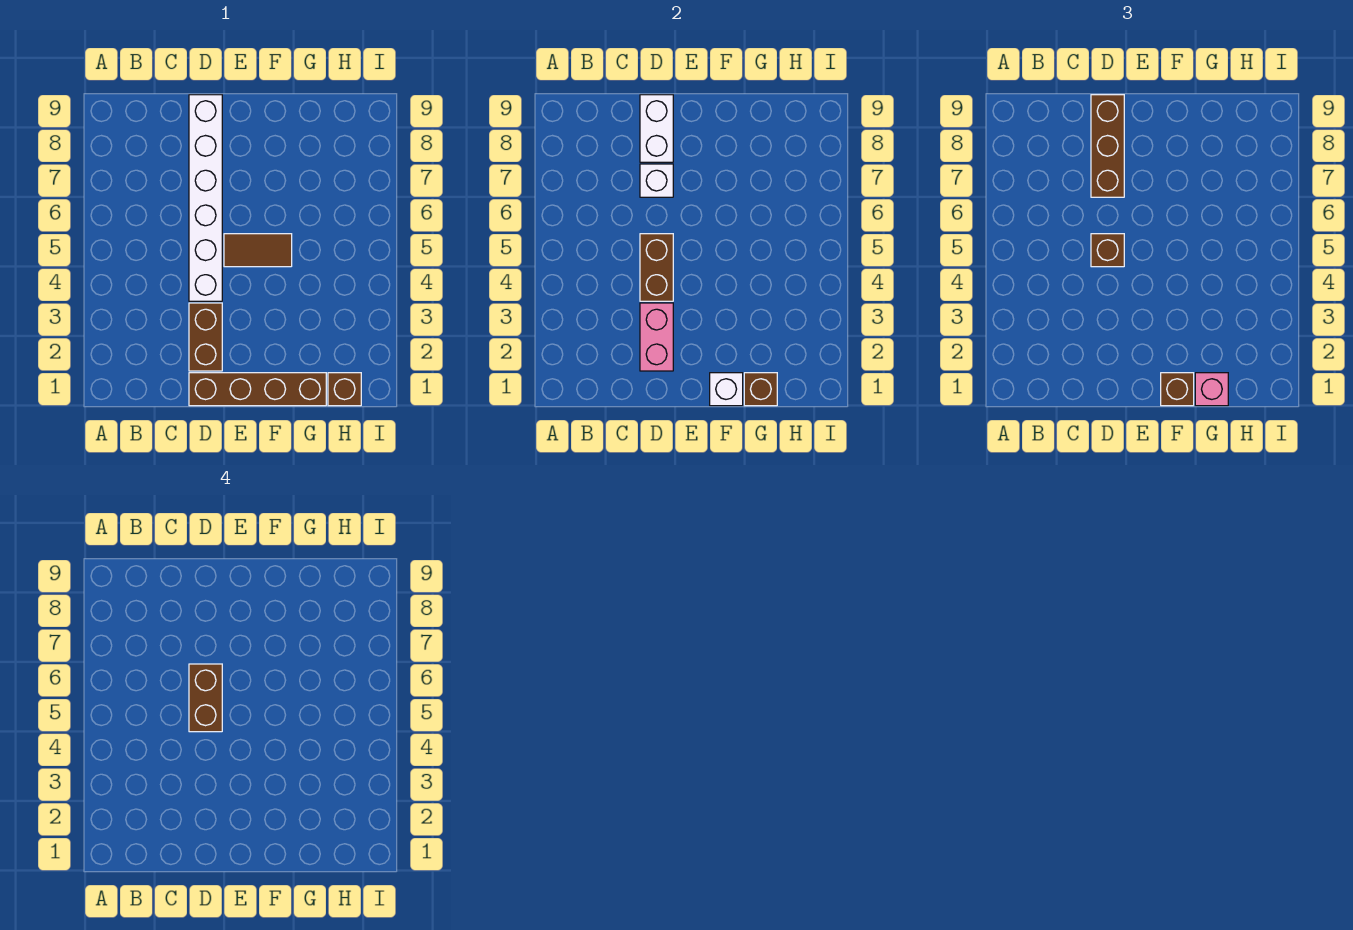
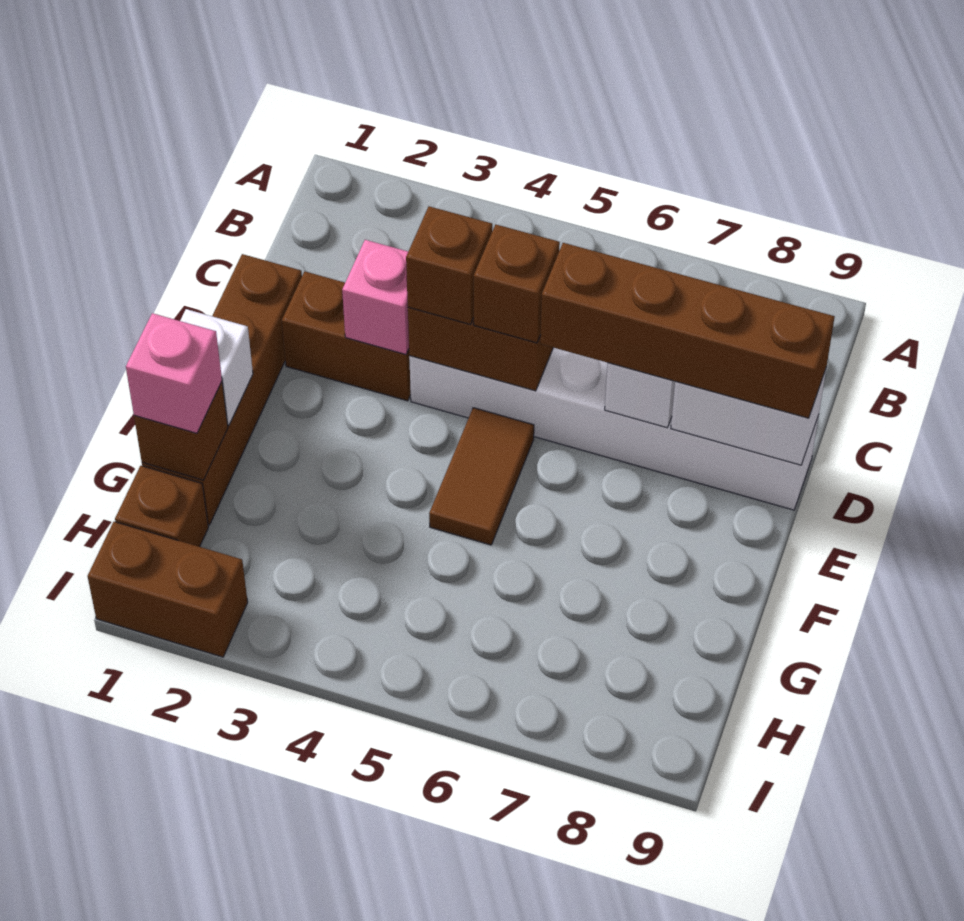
pink brick D2:D3 level 2 -> pink brick D3 level 2
brown brick D5:D6 level 4 -> brown brick I1:I2 level 1
brown brick D7:D9 level 3 -> brown brick D6:D9 level 3
brown brick F1 level 3 -> brown brick D4 level 3

